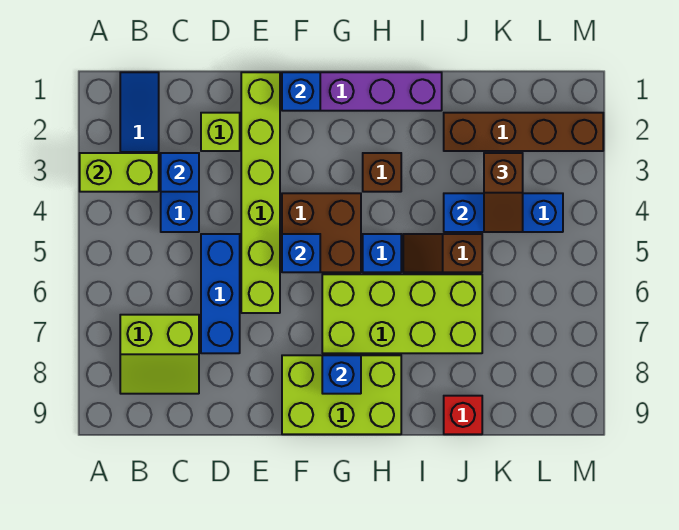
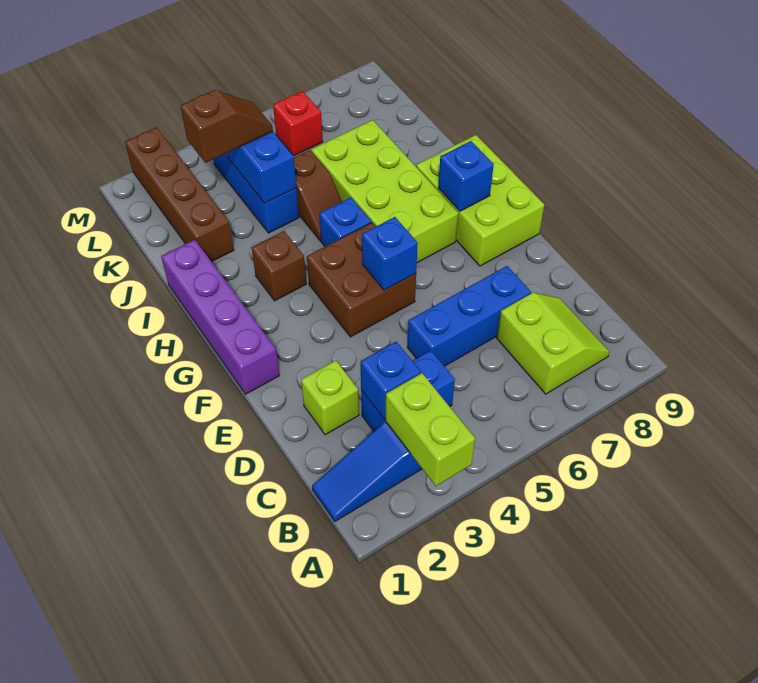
lime brick E1:E6 level 1 -> none
blue brick F1 level 2 -> none
red brick J9 level 1 -> red brick L6 level 1

